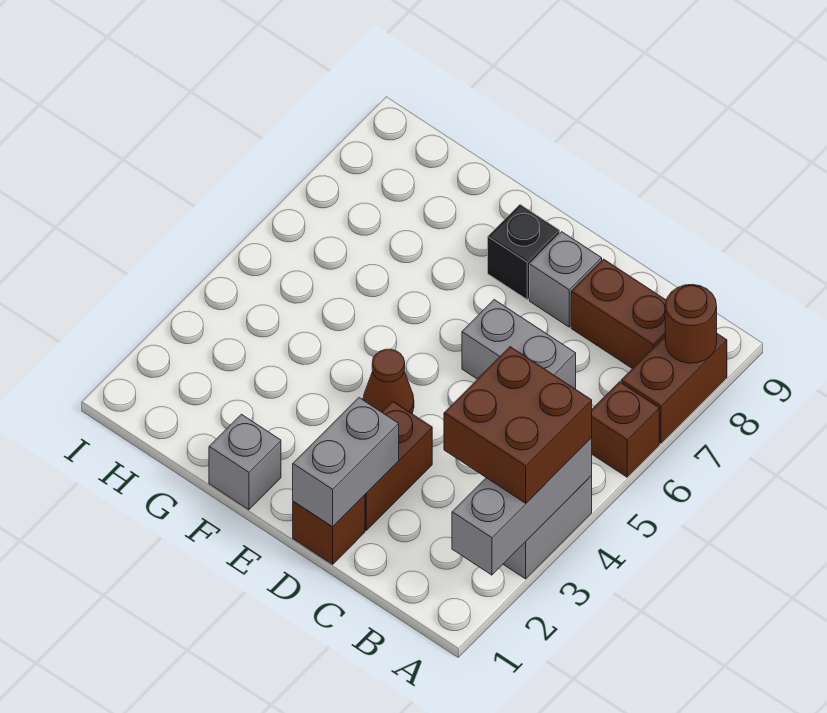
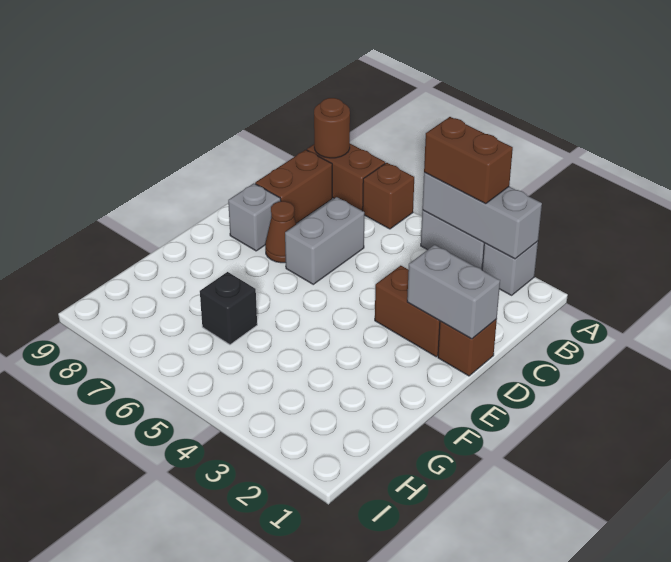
brown brick A3:B4 level 3 -> brown brick A3:A4 level 3
brown cone E4 level 1 -> brown cone D7 level 1
black brick E8 level 1 -> black brick G6 level 1
grey brick F1 level 1 -> grey brick A2 level 1

